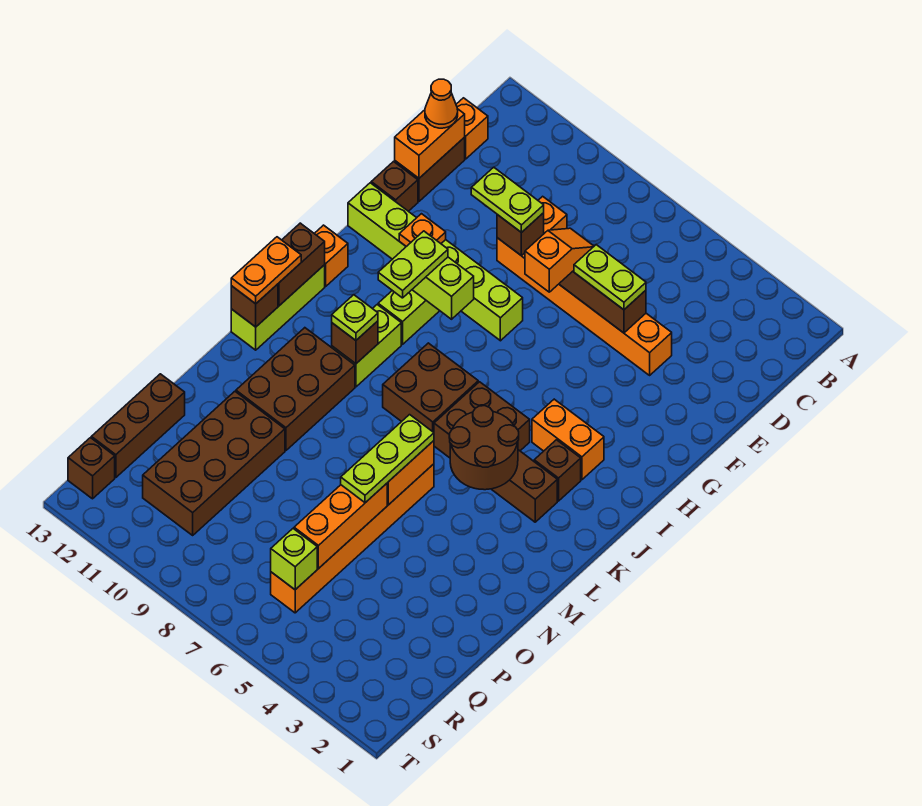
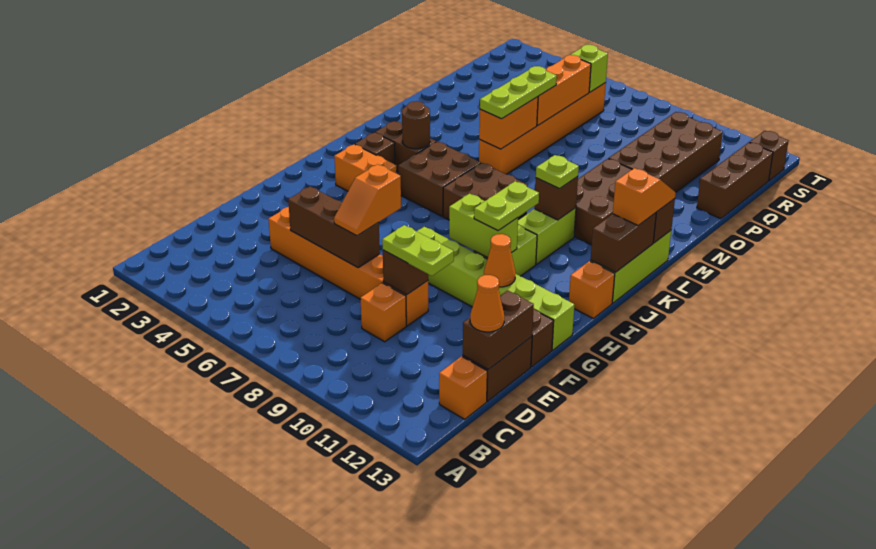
orange brick D13:E13 level 2 -> brown brick D13:E13 level 2
lime plate E5:E6 level 3 -> none
orange plate G11 level 2 -> orange cone G11 level 2
brown round brick K4:L5 level 2 -> brown round brick K4 level 2
orange plate K13:L13 level 3 -> orange slope K13:L13 level 3 top K

